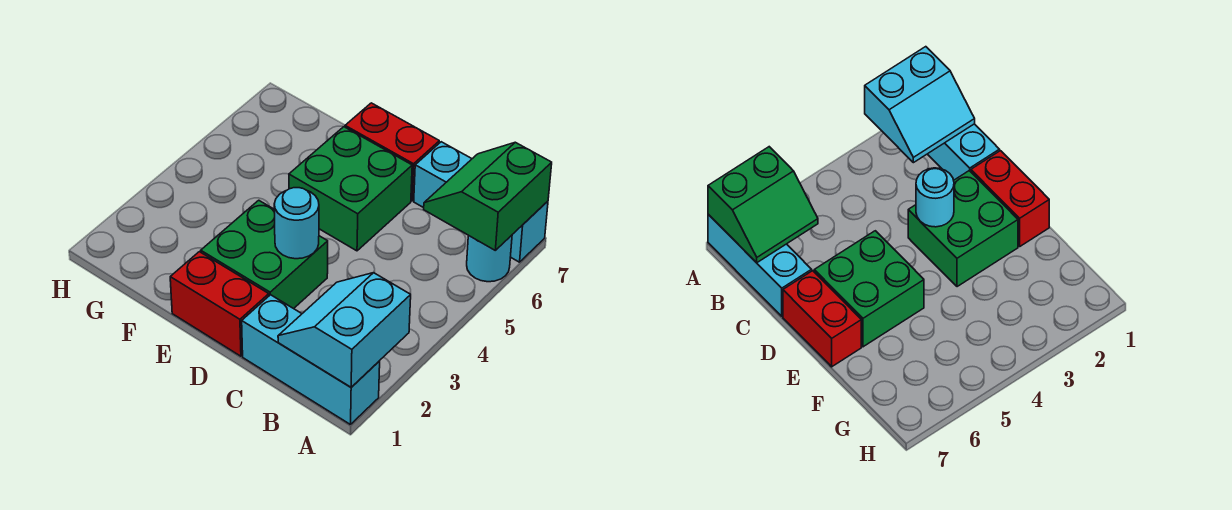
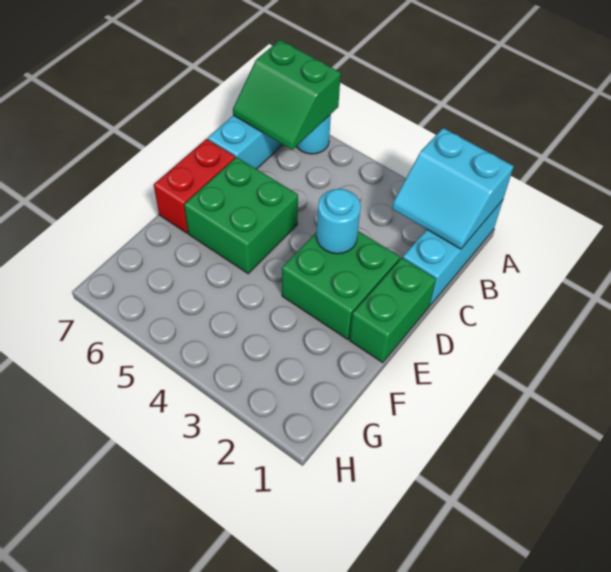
red brick D1:E1 level 1 -> green brick D1:E1 level 1

